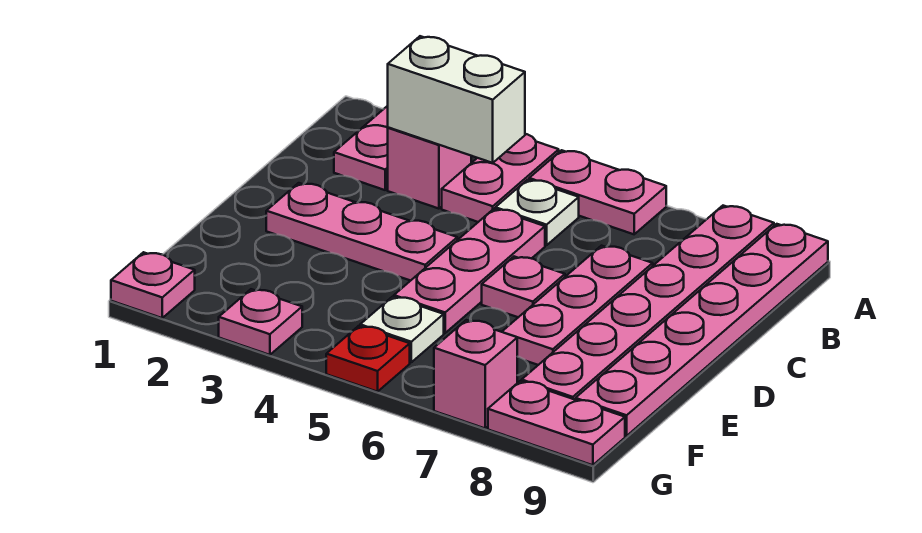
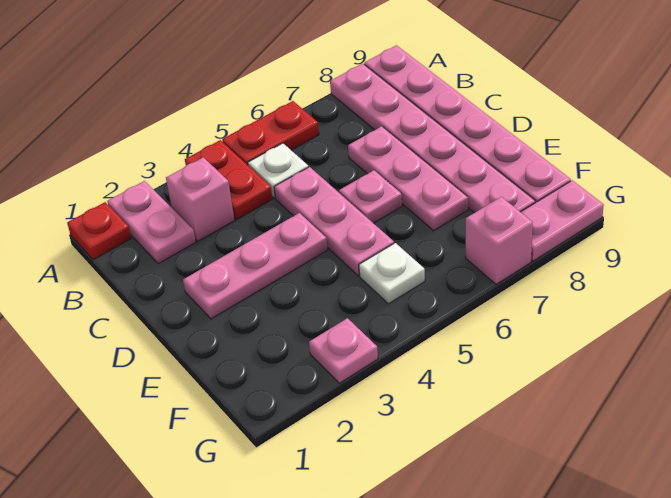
pink plate A4:B4 level 1 -> red plate A4:B4 level 1
pink plate A5:A6 level 1 -> red plate A5:A6 level 1
white brick B3:B4 level 2 -> none
pink plate G1 level 1 -> none
red plate G5 level 1 -> red plate A1 level 1

